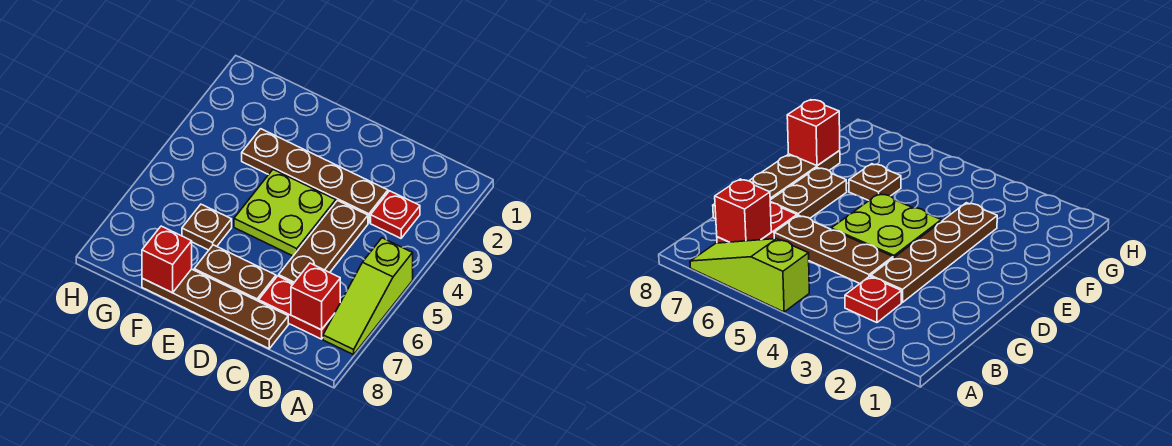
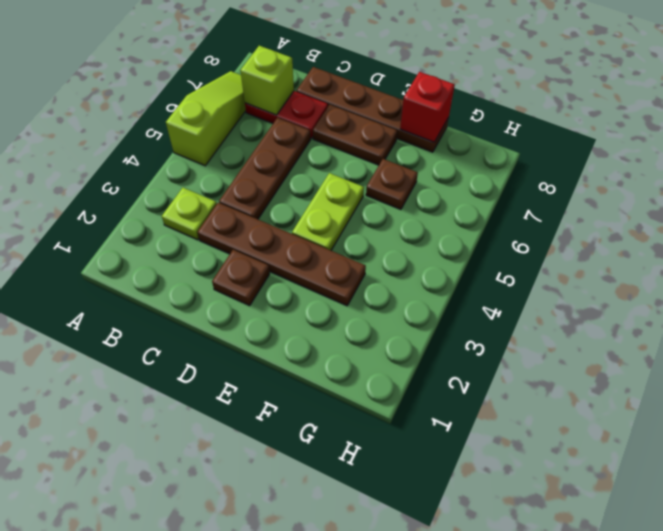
red plate B3 level 1 -> lime plate B3 level 1
red brick B7 level 2 -> lime brick B7 level 2
none -> brown plate D2 level 1
lime plate D4:E5 level 1 -> lime plate E4:E5 level 1

